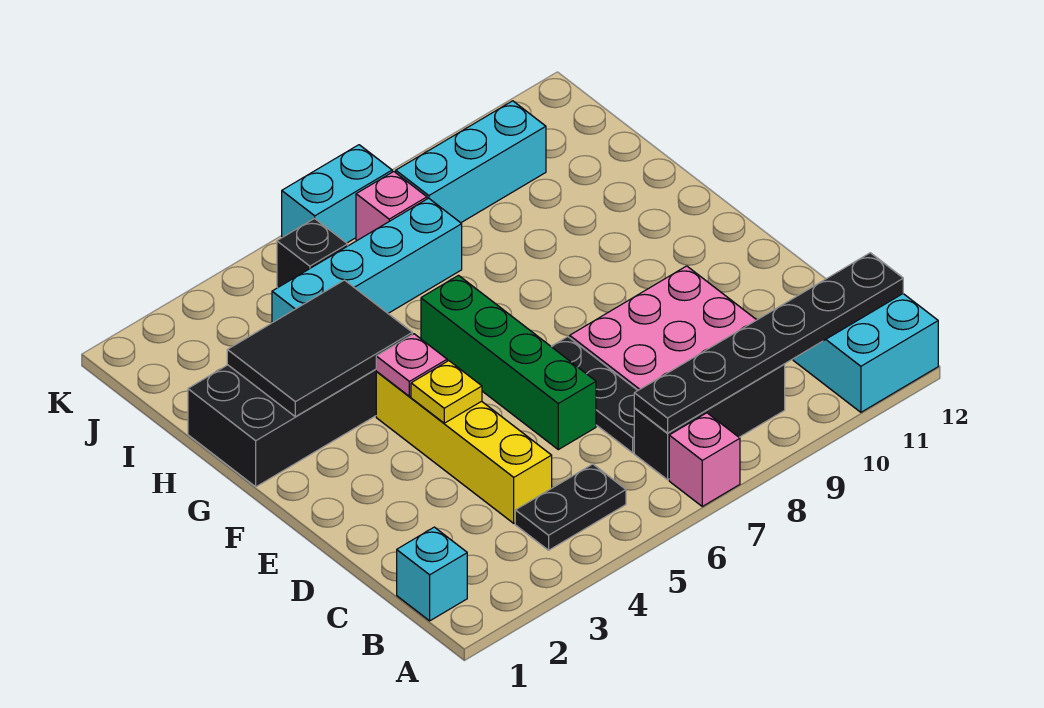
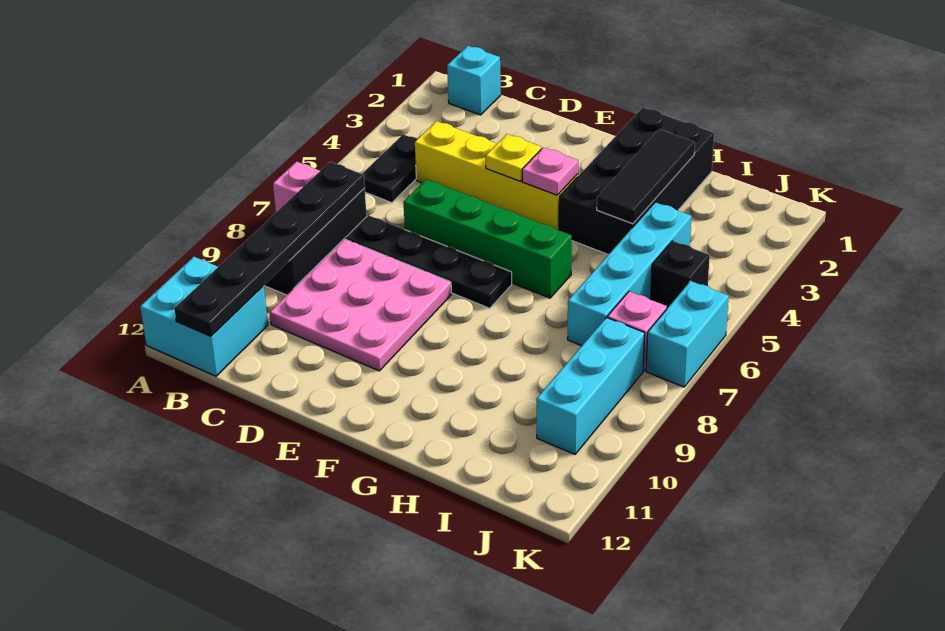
black plate C7:E7 level 1 -> black plate C7:F7 level 1
black tile G2:H4 level 2 -> black tile H2:H4 level 2

